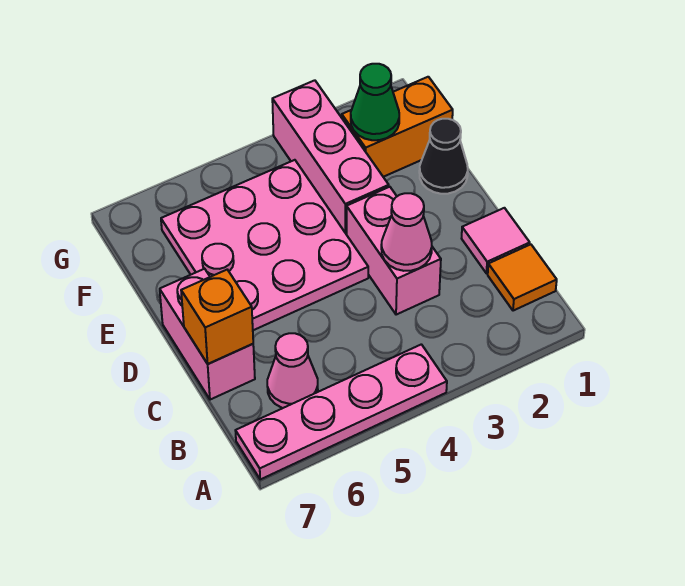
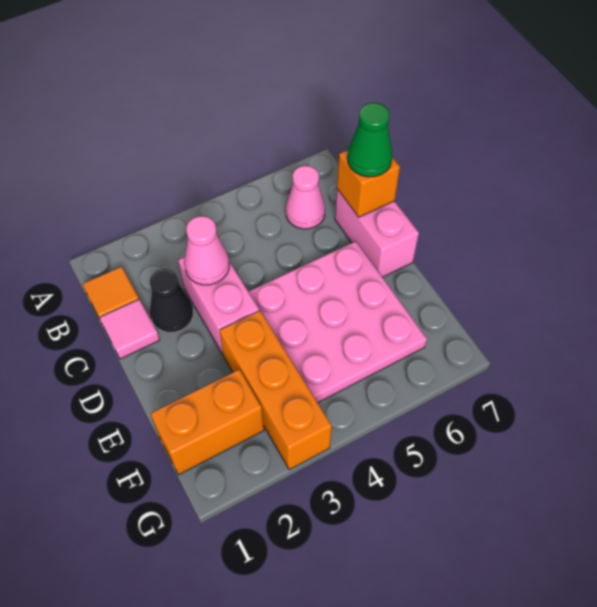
pink plate A4:A7 level 1 -> none
black cone E1 level 1 -> black cone C2 level 1
pink brick E3:G3 level 1 -> orange brick E3:G3 level 1
green cone F2 level 2 -> green cone C7 level 3

